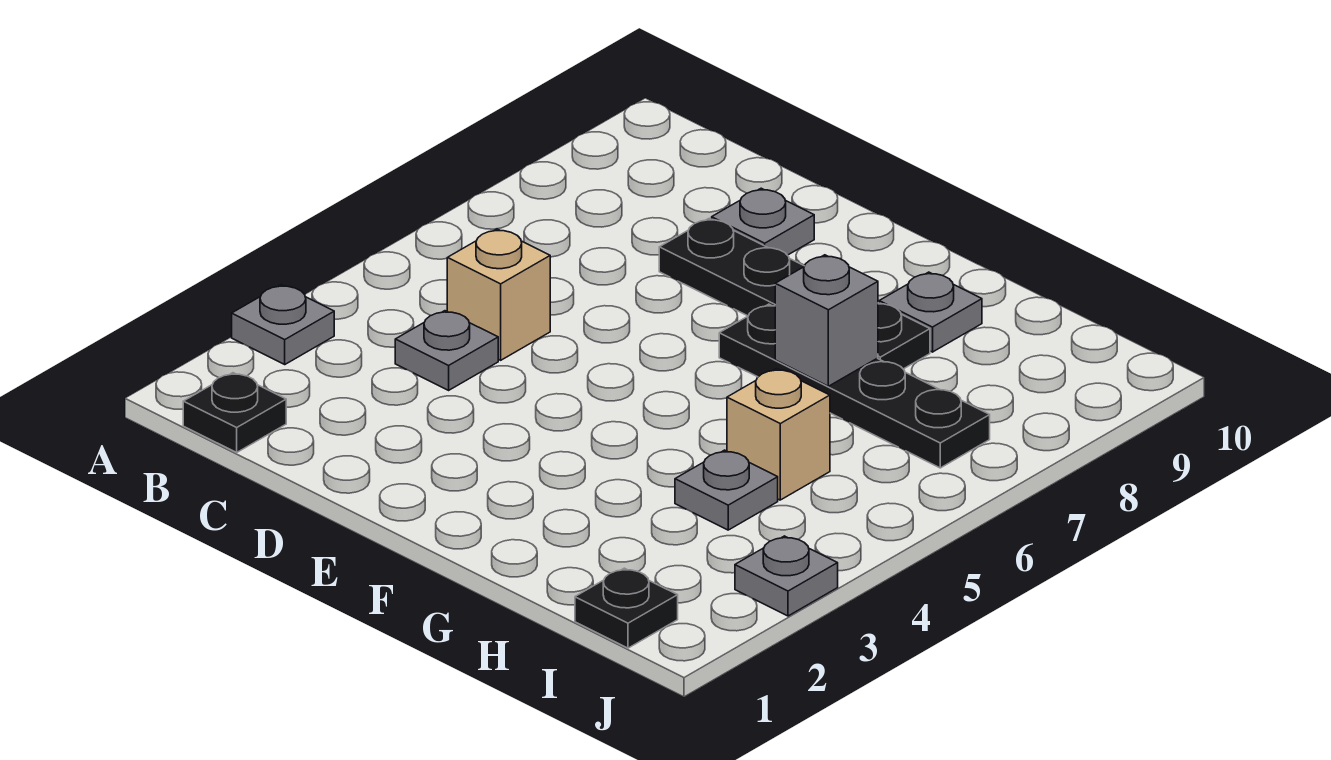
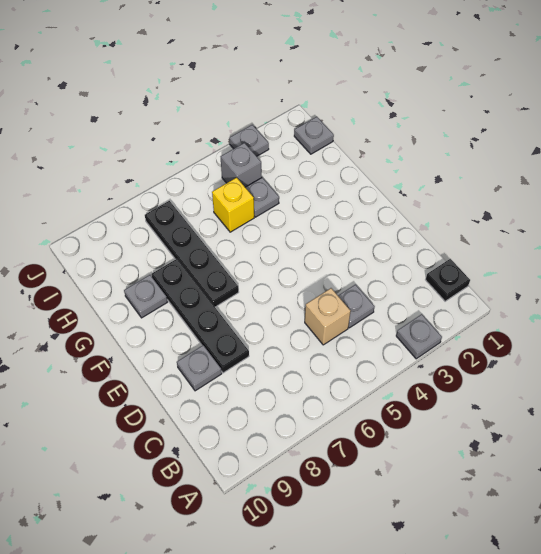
grey brick G7 level 2 -> grey brick I4 level 1
tan brick H5 level 1 -> yellow brick H5 level 1
black plate I1 level 1 -> grey plate I1 level 1

